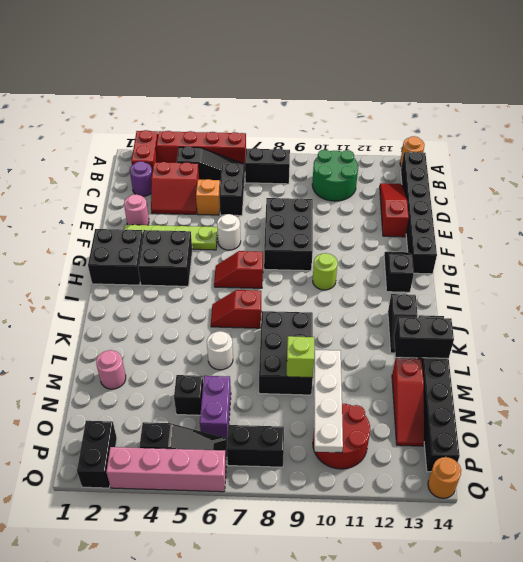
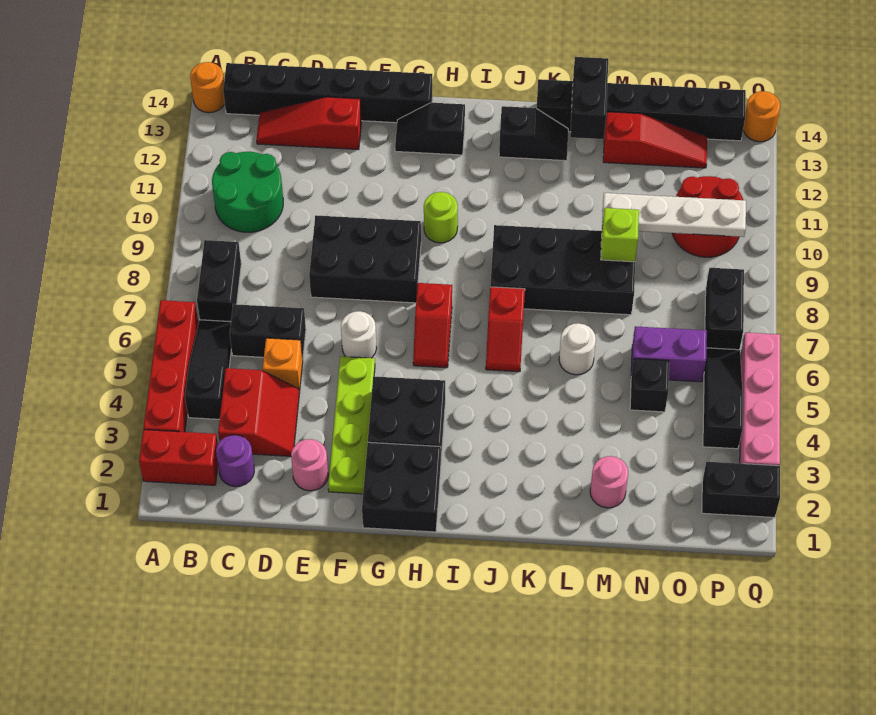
black brick K8:M9 level 1 -> black brick J8:M9 level 1

